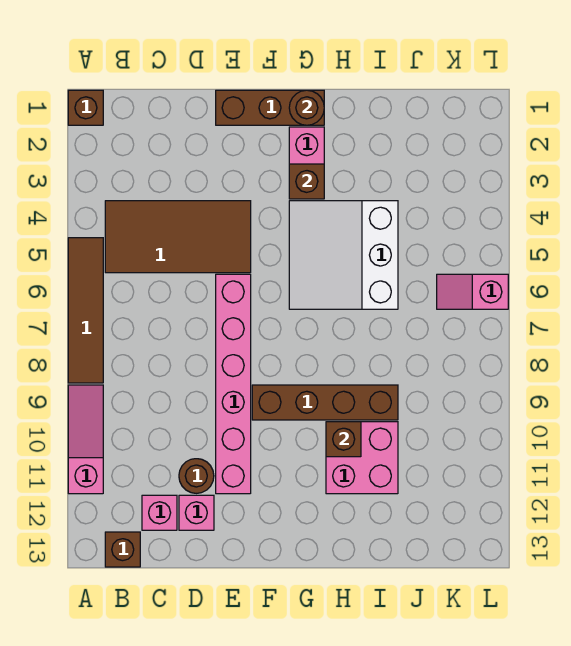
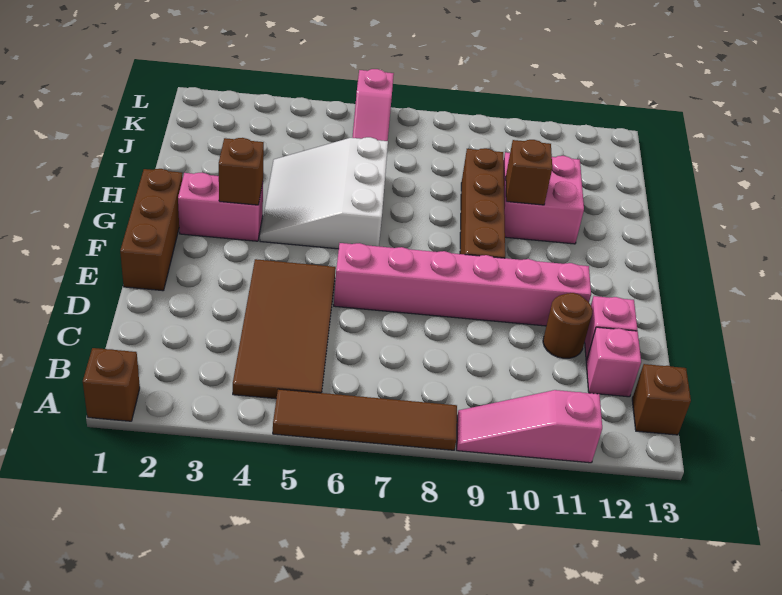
brown round brick G1 level 2 -> none
white slope G4:I6 level 1 top I -> white slope G4:I6 level 1 top 6

